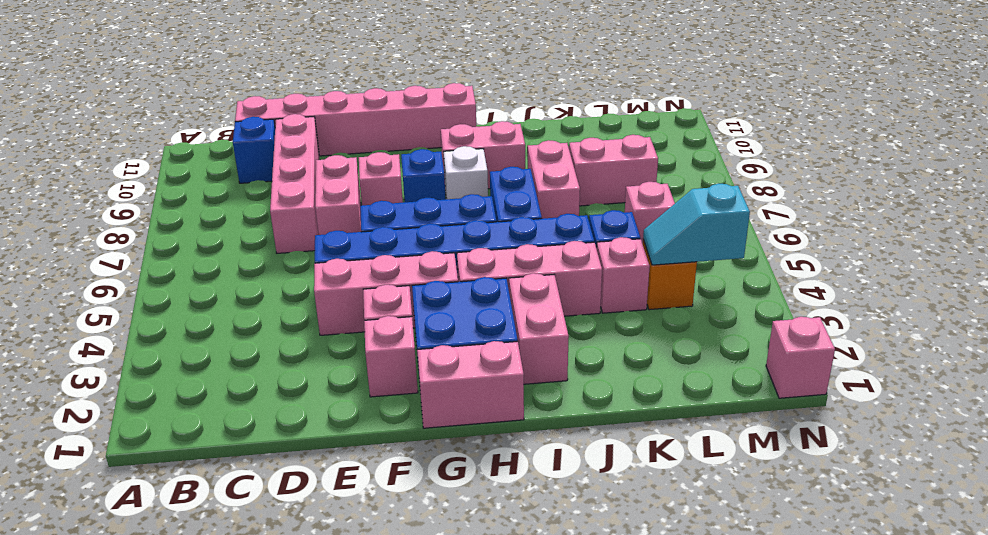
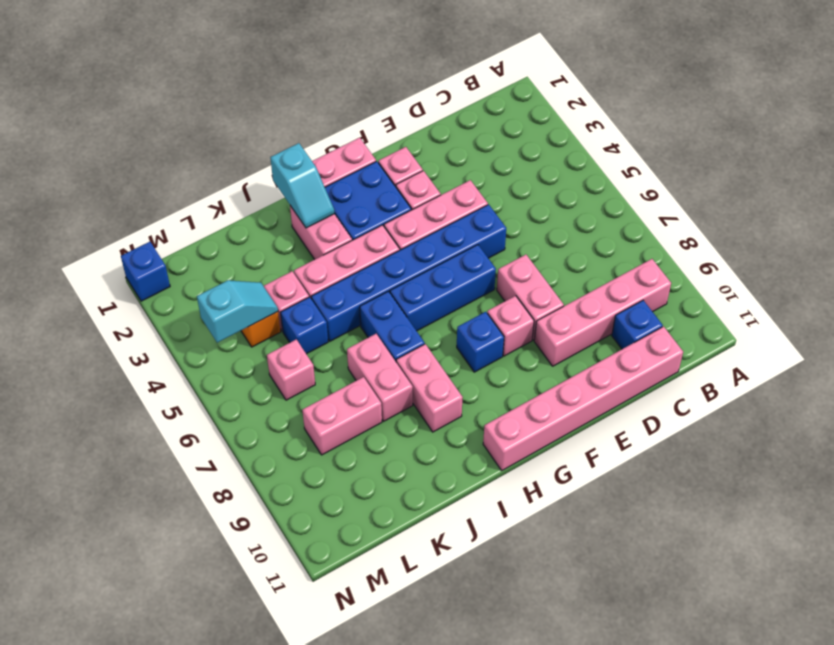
pink brick D7:D10 level 1 -> pink brick B9:E9 level 1
white brick H8 level 1 -> none
pink brick H9:I9 level 1 -> pink brick I8:I9 level 1
none -> cyan slope I1:I2 level 2 top 1
pink brick N1 level 1 -> blue brick N1 level 1

